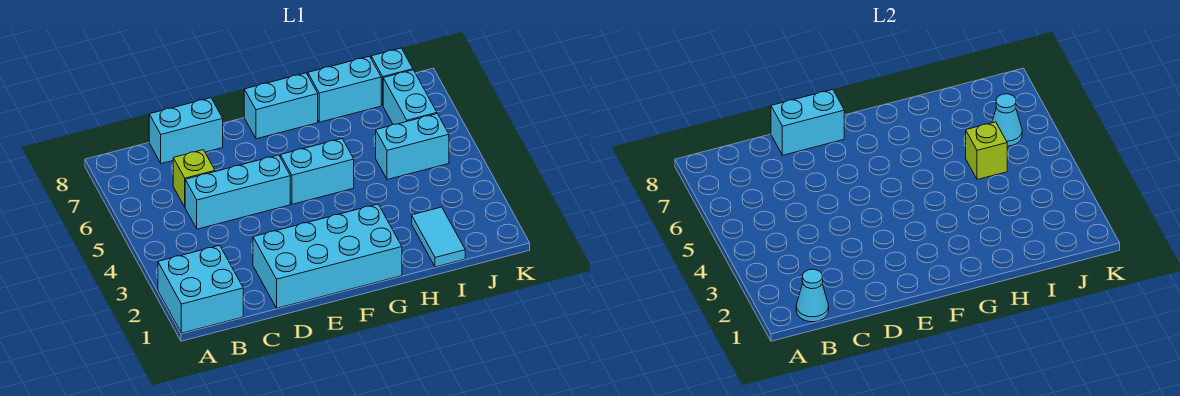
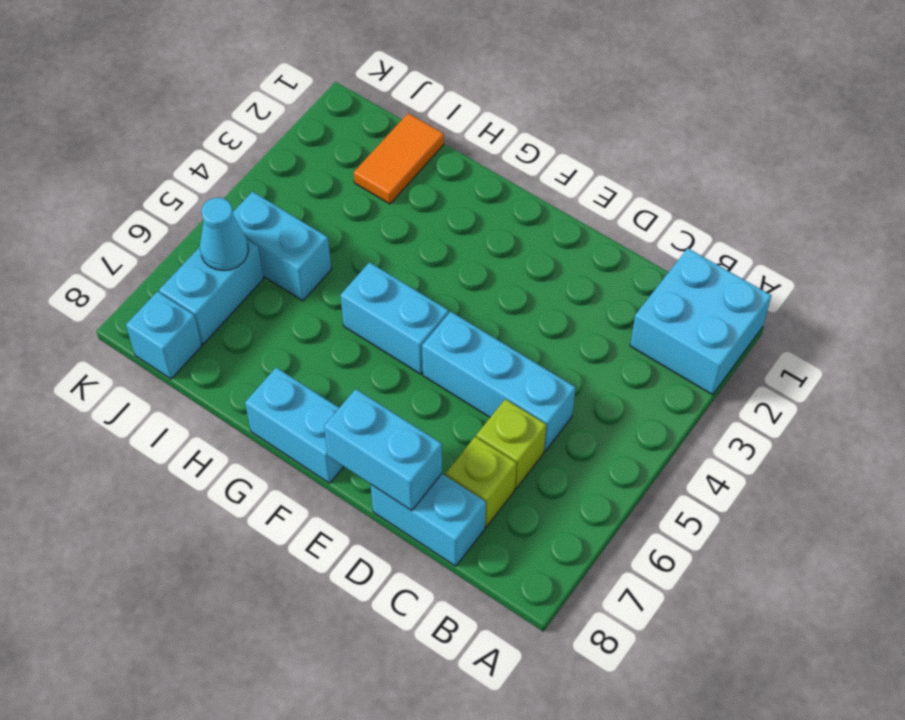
cyan cone B1 level 2 -> none
cyan brick D1:G2 level 1 -> none
cyan brick H8:I8 level 1 -> none
cyan tile I1:I2 level 1 -> orange tile I1:I2 level 1
lime brick I5 level 2 -> lime brick C7 level 1

